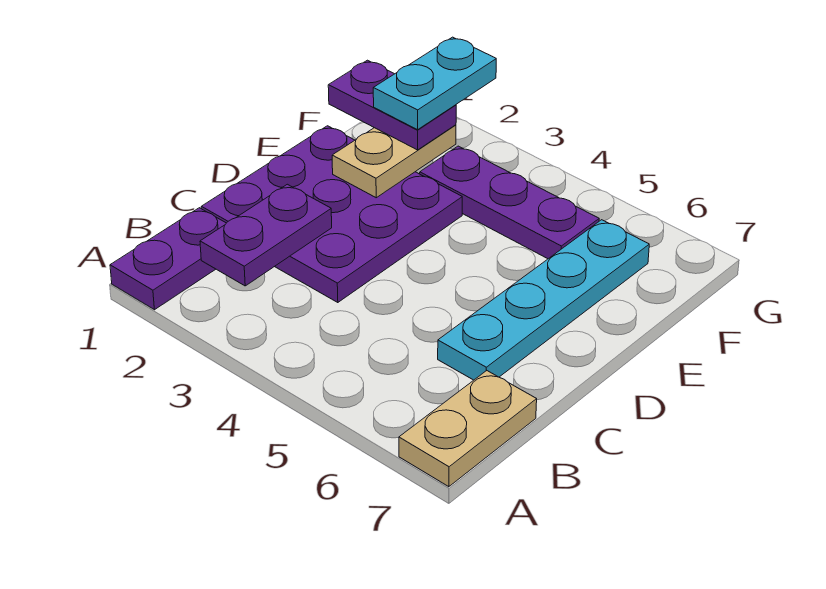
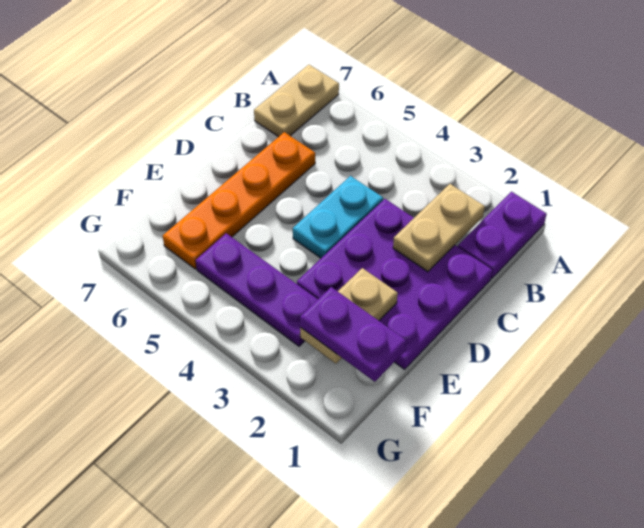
purple plate B2:C2 level 2 -> tan plate B2:C2 level 2
cyan plate C6:F6 level 1 -> orange plate C6:F6 level 1
cyan plate F2:G2 level 4 -> cyan plate C4:D4 level 1

